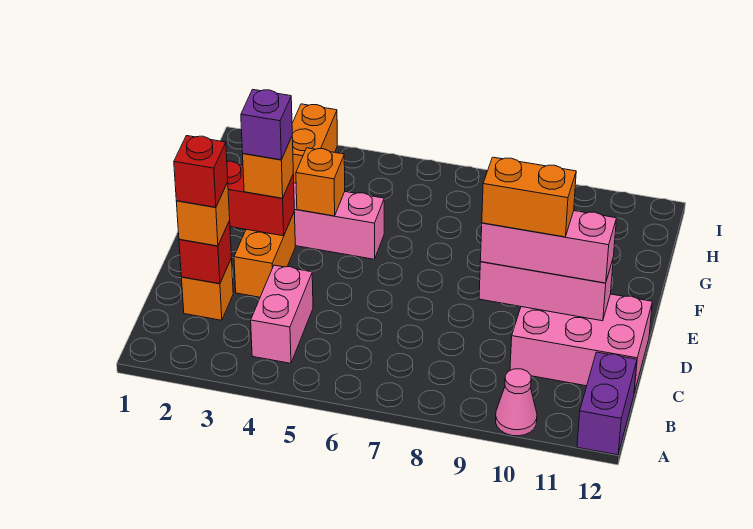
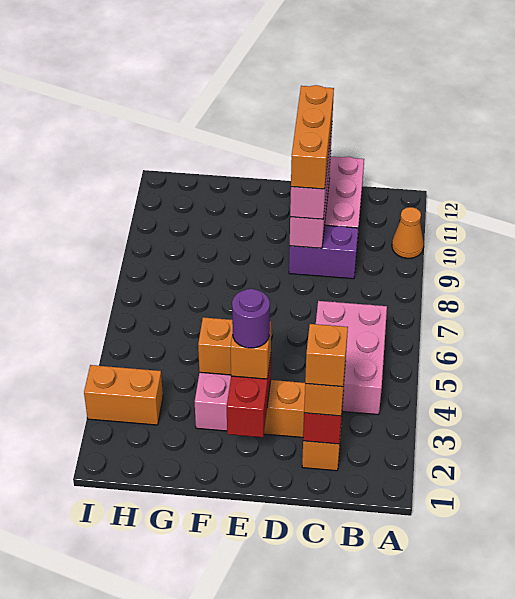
pink cone A10 level 1 -> orange cone A10 level 1
purple brick A12:B12 level 1 -> purple brick C9:D9 level 1
pink brick B4:C4 level 1 -> pink brick B4:C6 level 1
red brick C2 level 4 -> orange brick C2 level 4
orange brick D9:D10 level 4 -> orange brick D9:D11 level 4
purple brick E3 level 4 -> purple round brick E3 level 4

